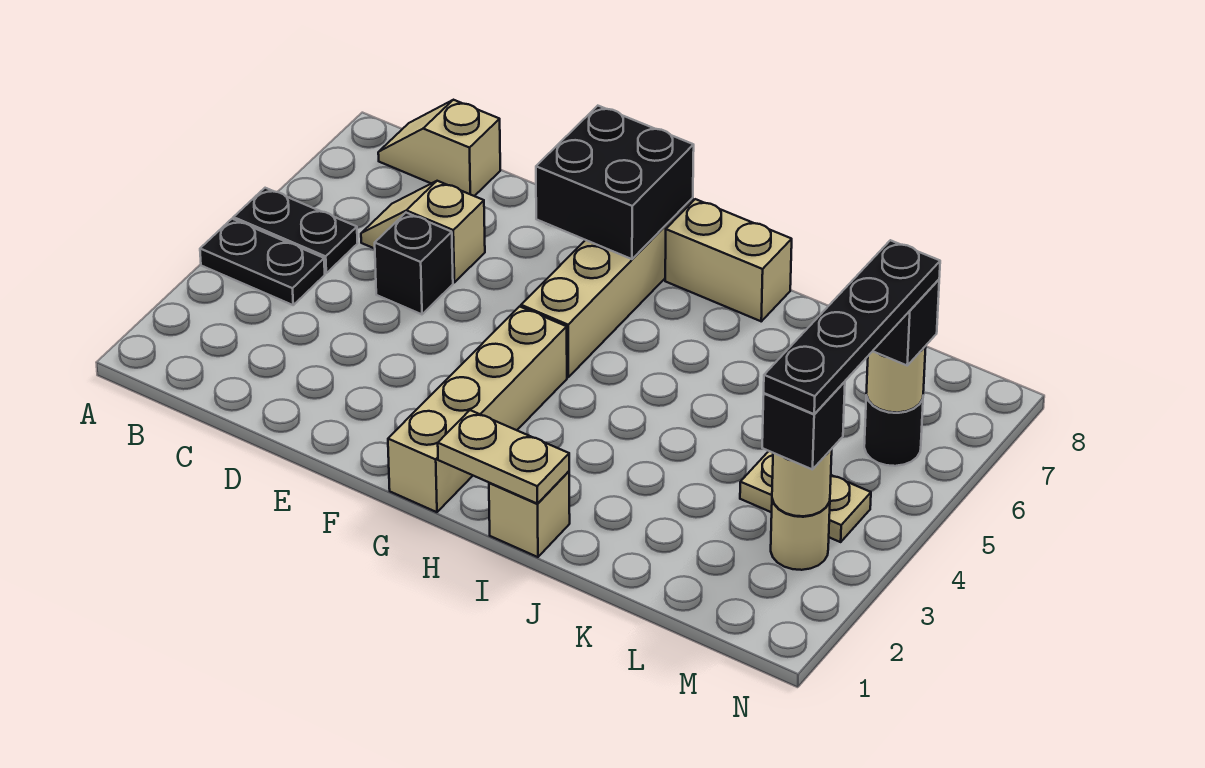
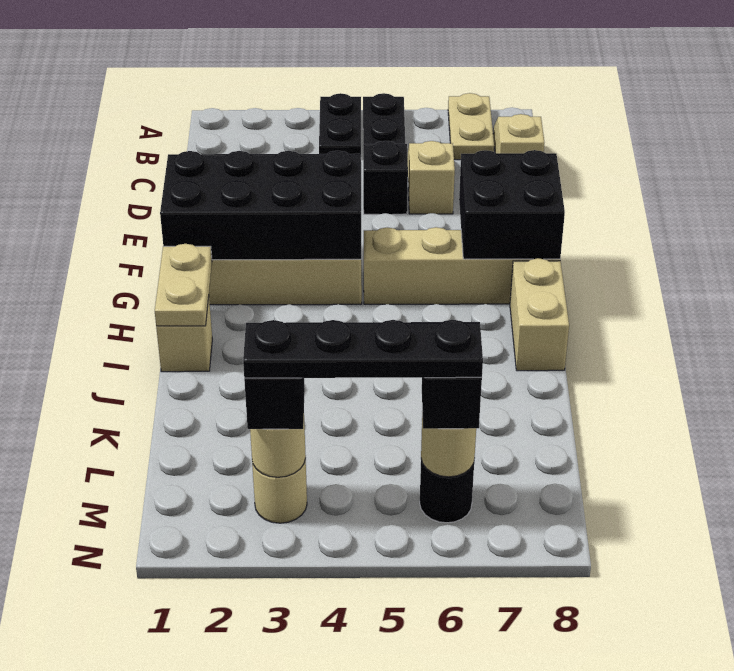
none -> black brick F1:G4 level 2
tan plate L4:M4 level 1 -> tan plate A7:B7 level 1

